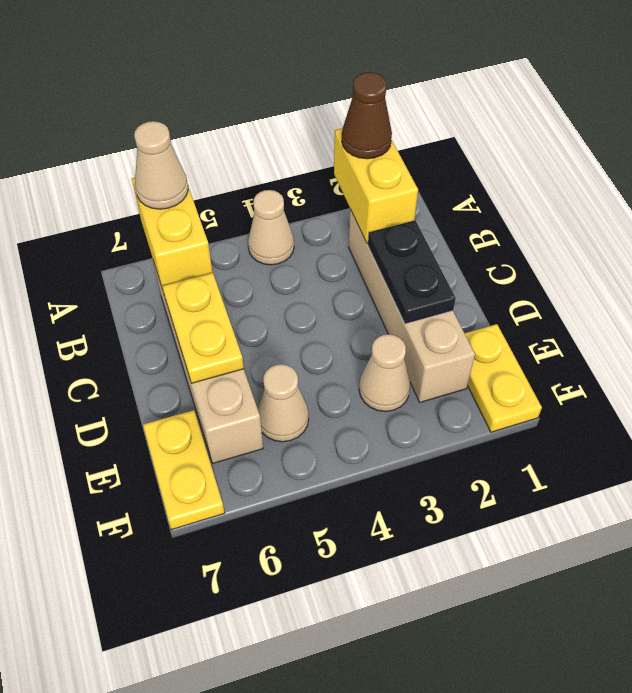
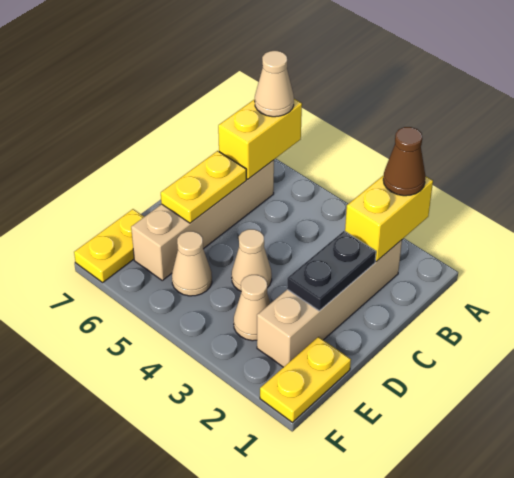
tan cone A4 level 1 -> tan cone D4 level 1

